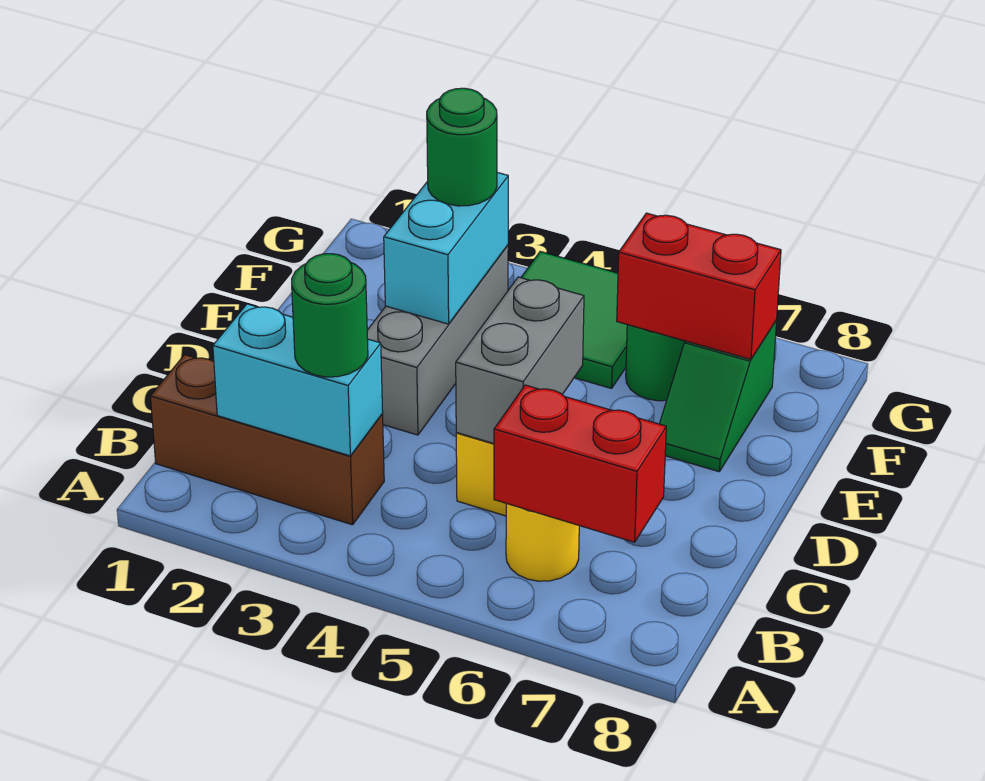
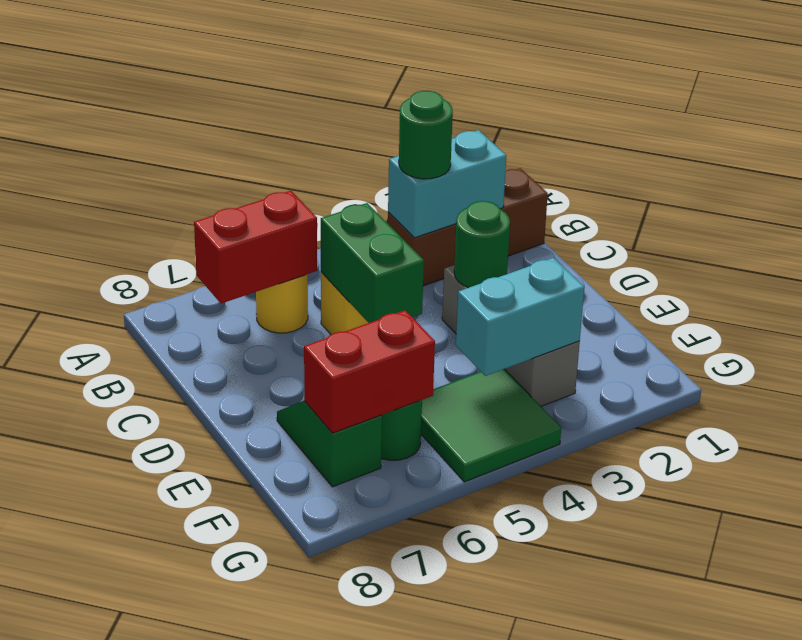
grey brick C5:D5 level 2 -> green brick C5:D5 level 2
cyan brick E3:F3 level 2 -> cyan brick F3:F4 level 2
green round brick F3 level 3 -> green round brick D3 level 2

